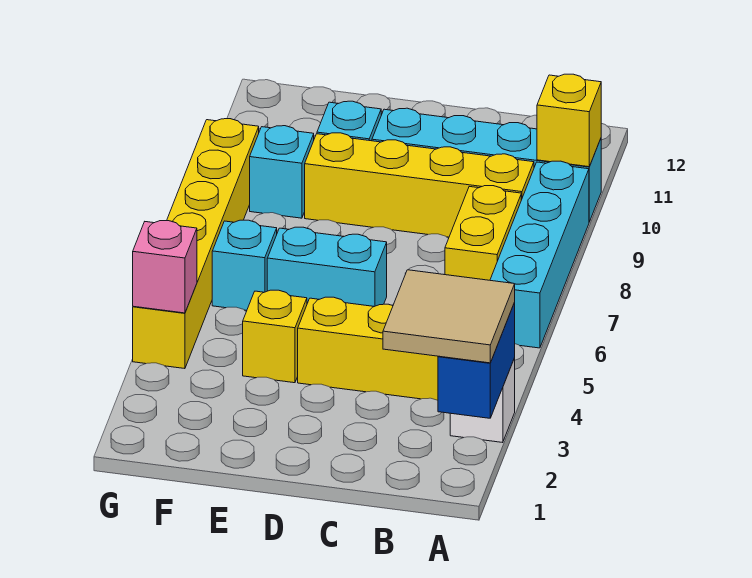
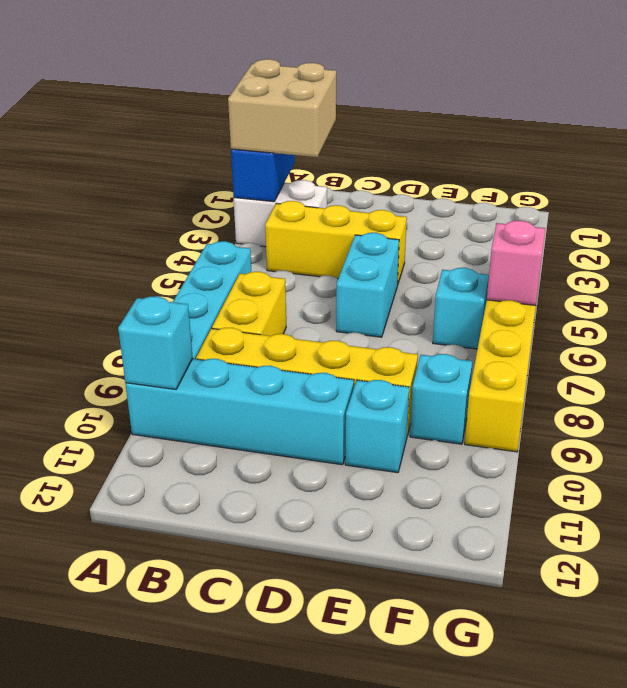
tan tile A2:B3 level 3 -> tan brick A2:B3 level 3
white brick A3 level 1 -> white brick A3:B3 level 1
yellow brick A10 level 2 -> cyan brick A10 level 2
cyan brick D6:E6 level 1 -> cyan brick D5:D6 level 1
yellow brick E4 level 1 -> none
pink brick G4 level 2 -> pink brick G6 level 2

